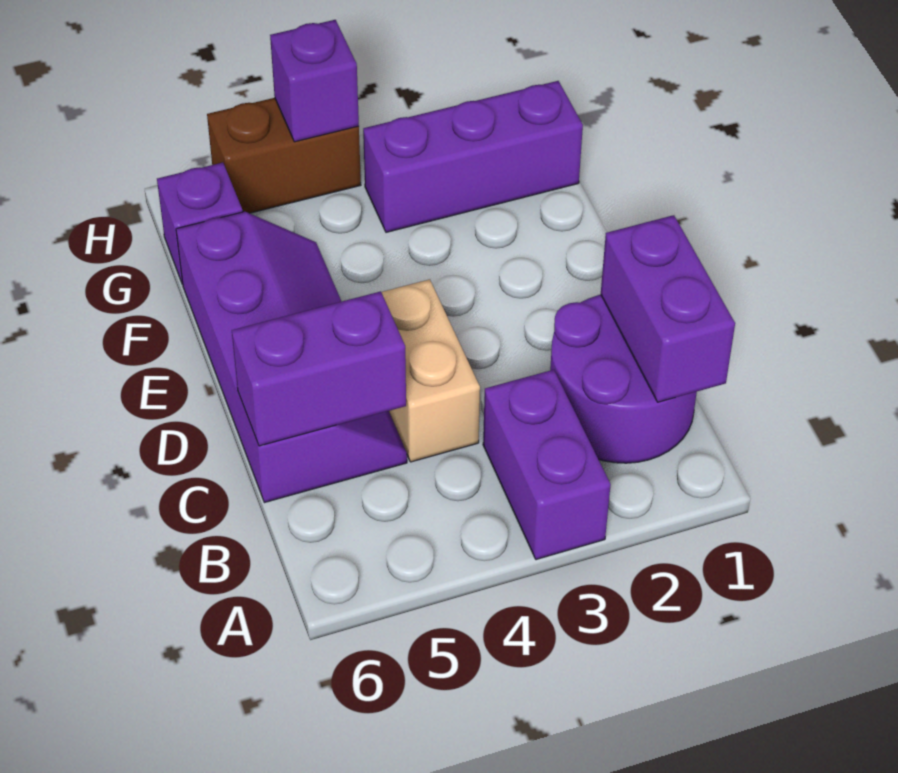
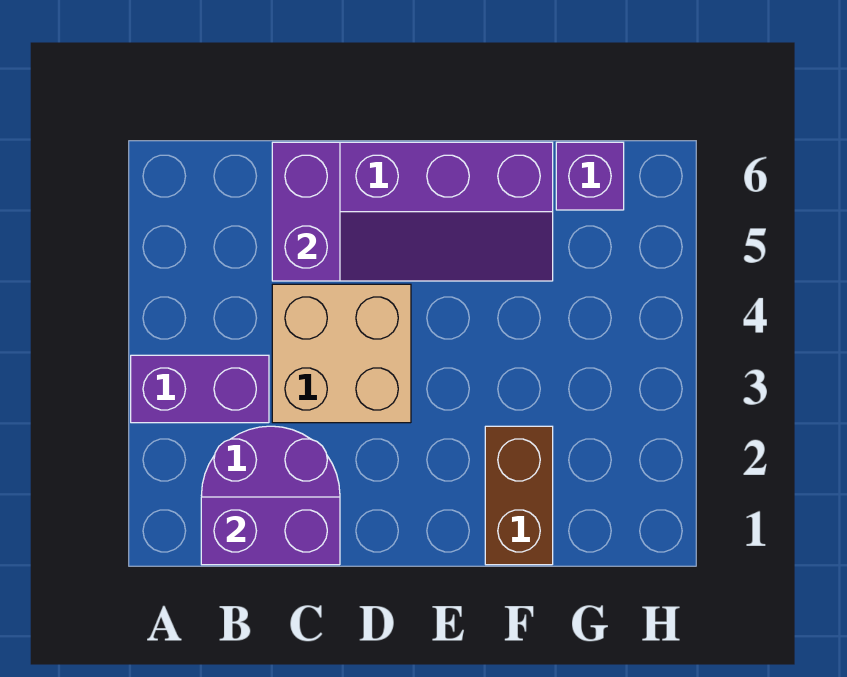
tan brick C4:D4 level 1 -> tan brick C3:D4 level 1
purple brick G1:G3 level 1 -> none
brown brick H4:H5 level 1 -> brown brick F1:F2 level 1
purple brick H4 level 2 -> none

